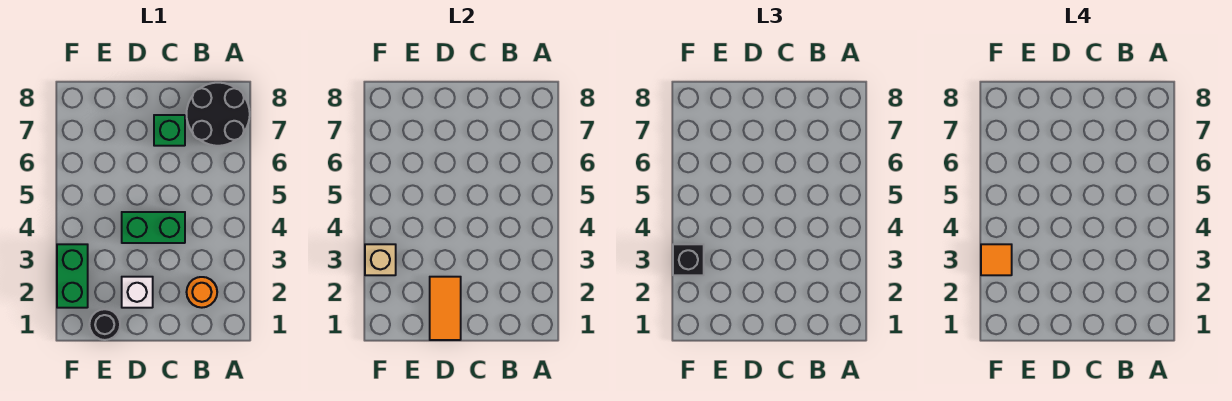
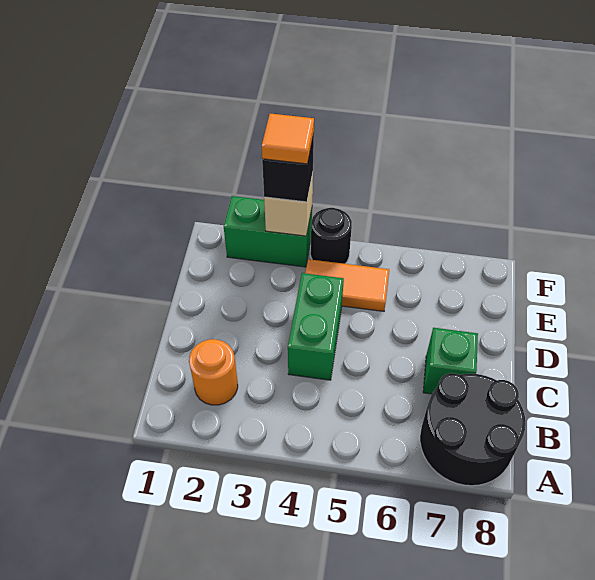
orange tile D1:D2 level 2 -> orange tile E4:E5 level 1
white brick D2 level 1 -> none
black round brick E1 level 1 -> black round brick F4 level 1

